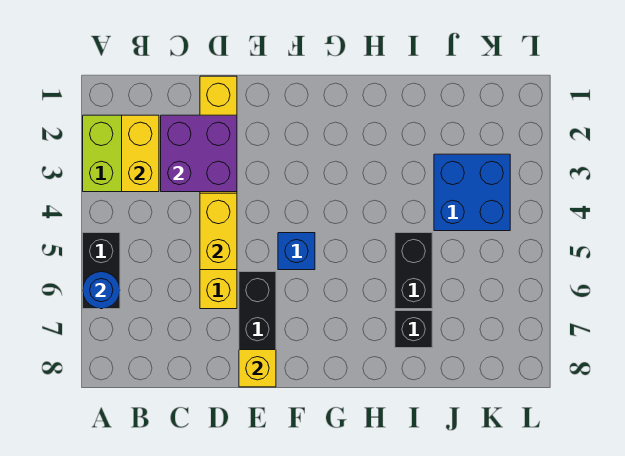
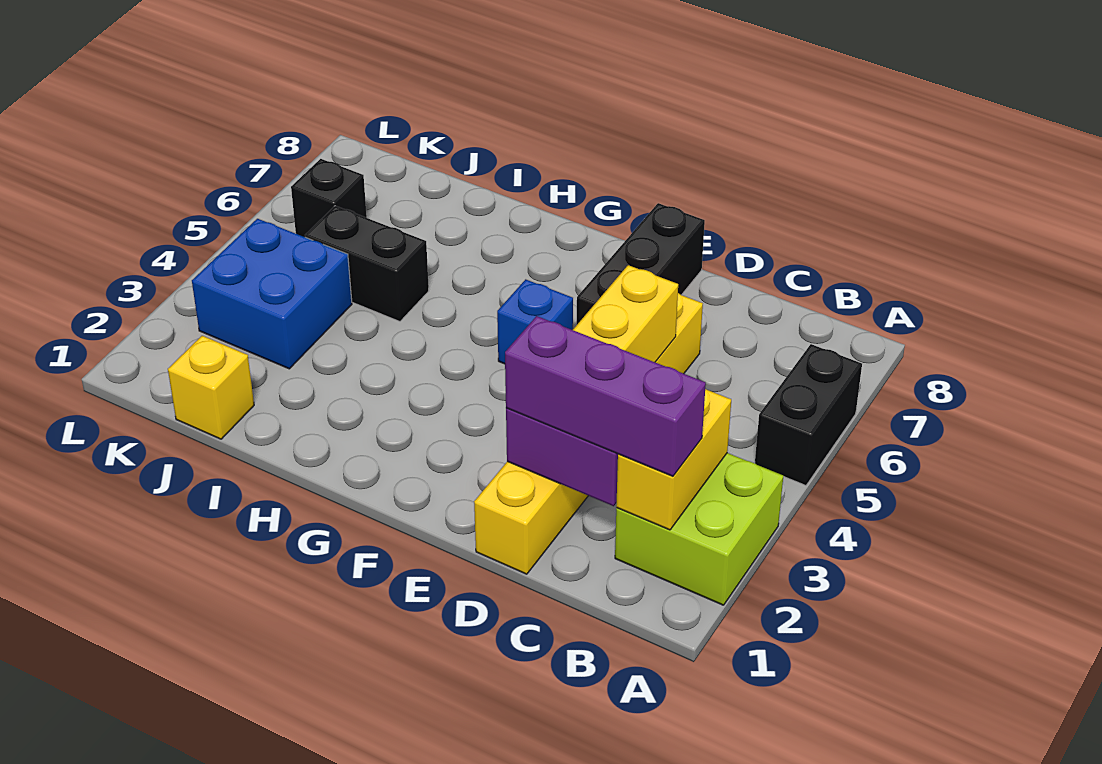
blue round brick A6 level 2 -> none
none -> purple brick B2:D2 level 3
yellow brick E8 level 2 -> yellow brick J1 level 1
black brick I5:I6 level 1 -> black brick I5:J5 level 1
black brick I7 level 1 -> black brick K6 level 1

